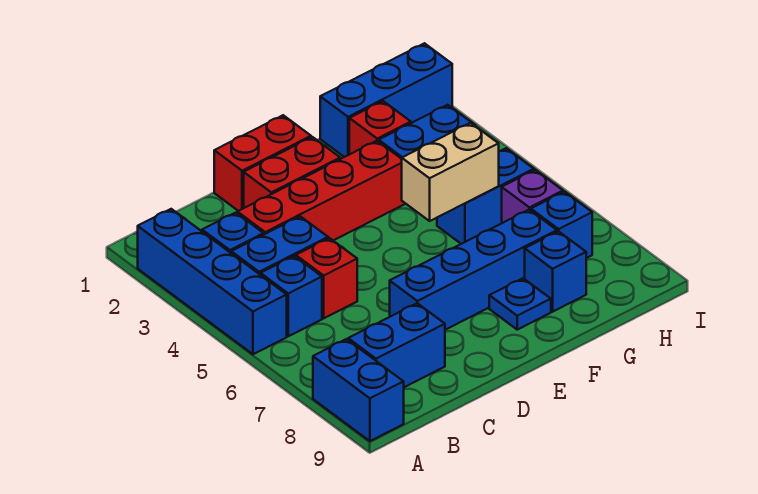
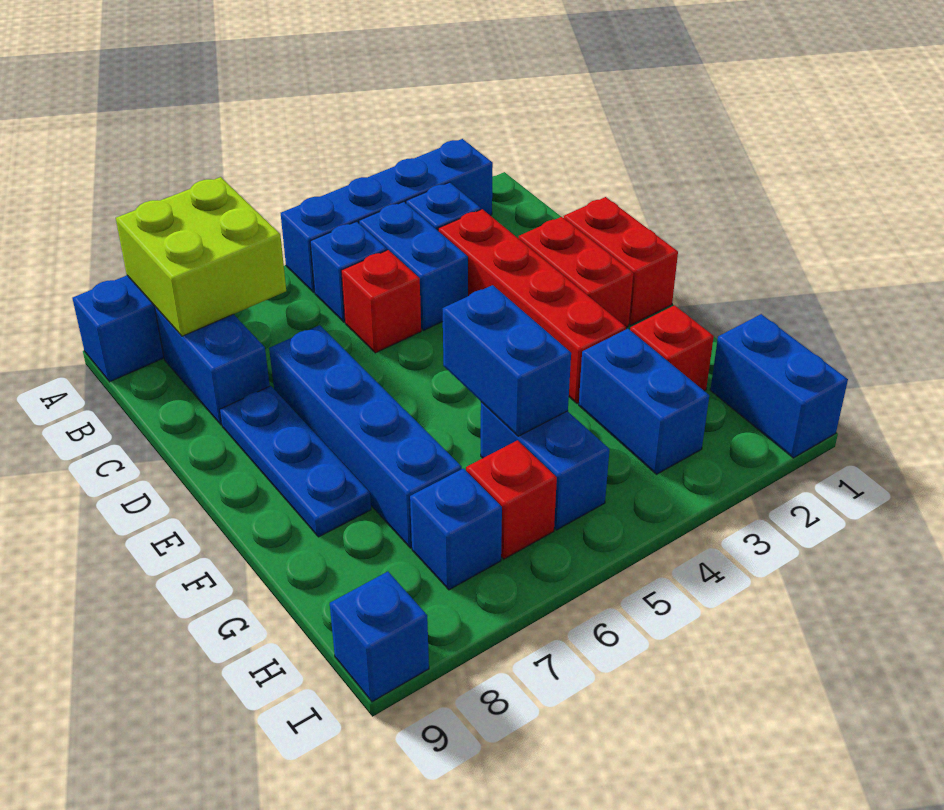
none -> lime brick A7:B8 level 2
tan brick F5:G5 level 2 -> blue brick F5:G5 level 2
blue plate F8 level 1 -> blue plate D8:F8 level 1
blue brick G1:I1 level 1 -> blue brick H1:I1 level 1
blue brick G8 level 1 -> blue brick I9 level 1
purple brick H6 level 1 -> red brick H6 level 1

